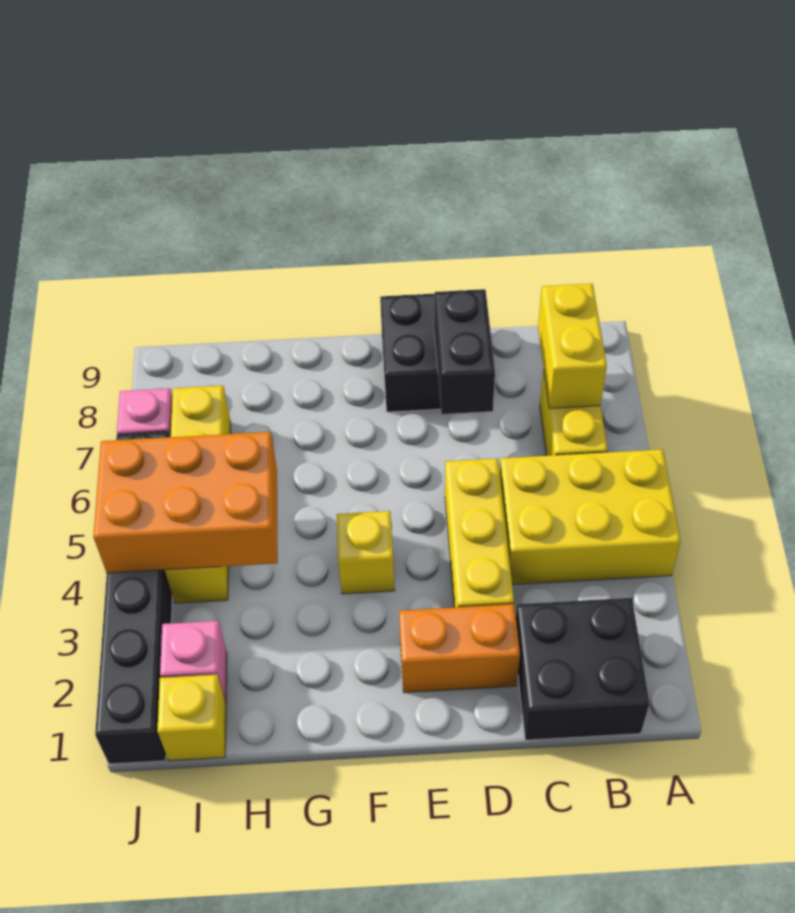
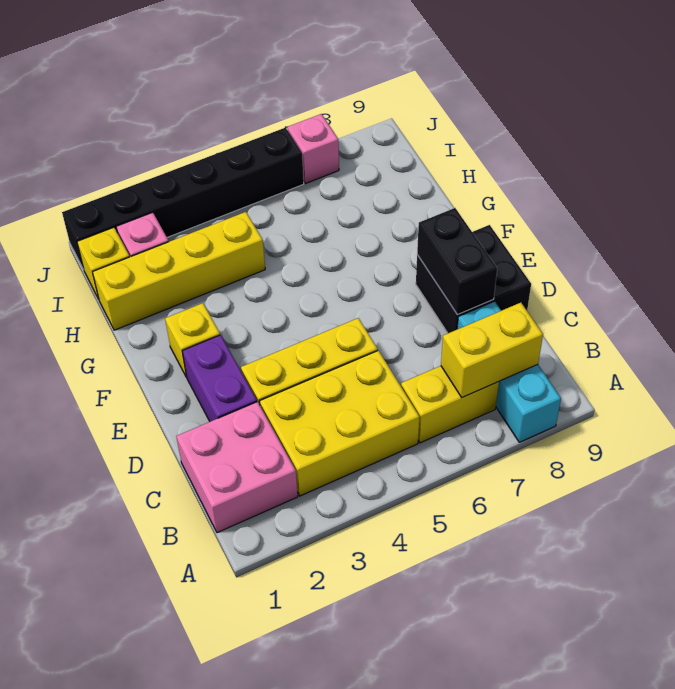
yellow brick A4:C5 level 1 -> yellow brick B3:C5 level 1
none -> cyan brick A8:C8 level 1
black brick B1:C2 level 1 -> pink brick B1:C2 level 1
orange brick D2:E2 level 1 -> purple brick D2:E2 level 1
black brick D7:D8 level 2 -> black brick D8:E8 level 2
yellow brick F4 level 1 -> yellow brick F2 level 1
orange brick H4:J5 level 2 -> none
yellow brick I4:I7 level 1 -> yellow brick H1:H4 level 1

